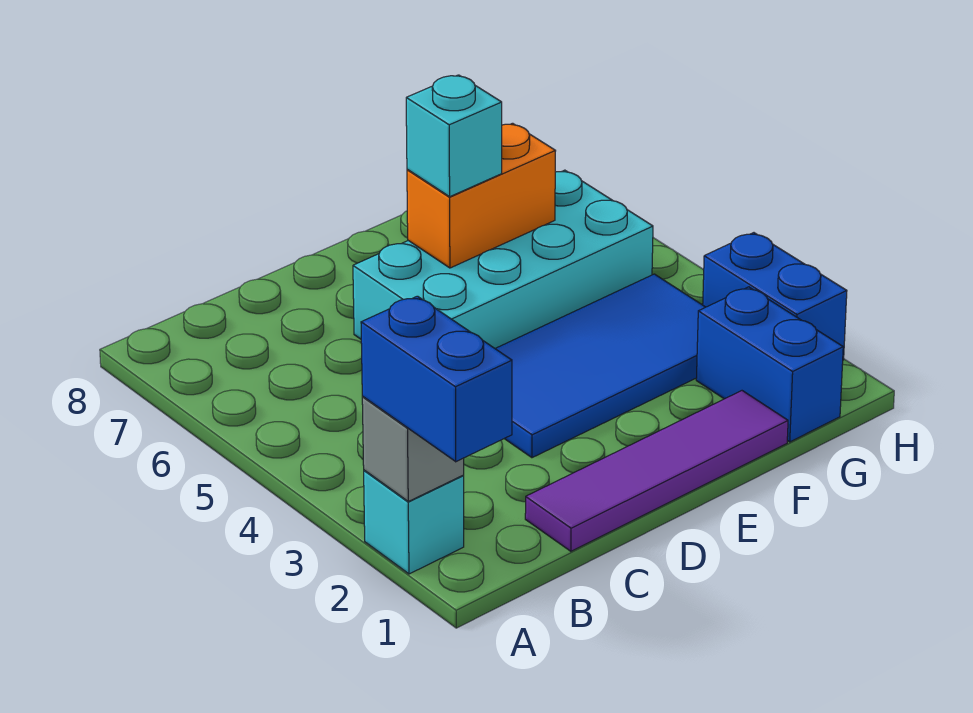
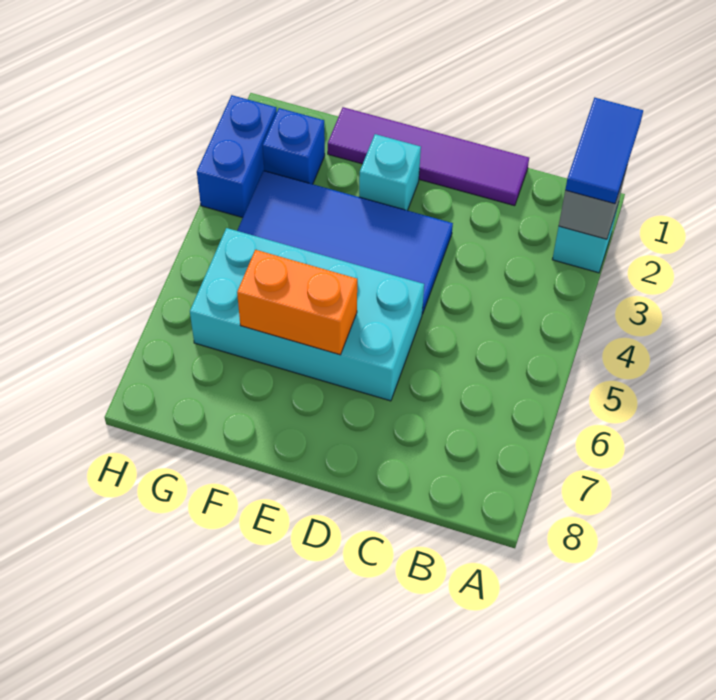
blue brick A1:A2 level 3 -> blue tile A1:A2 level 3
cyan brick E6 level 3 -> cyan brick E2 level 1
blue brick G1:G2 level 1 -> blue brick G2 level 1

